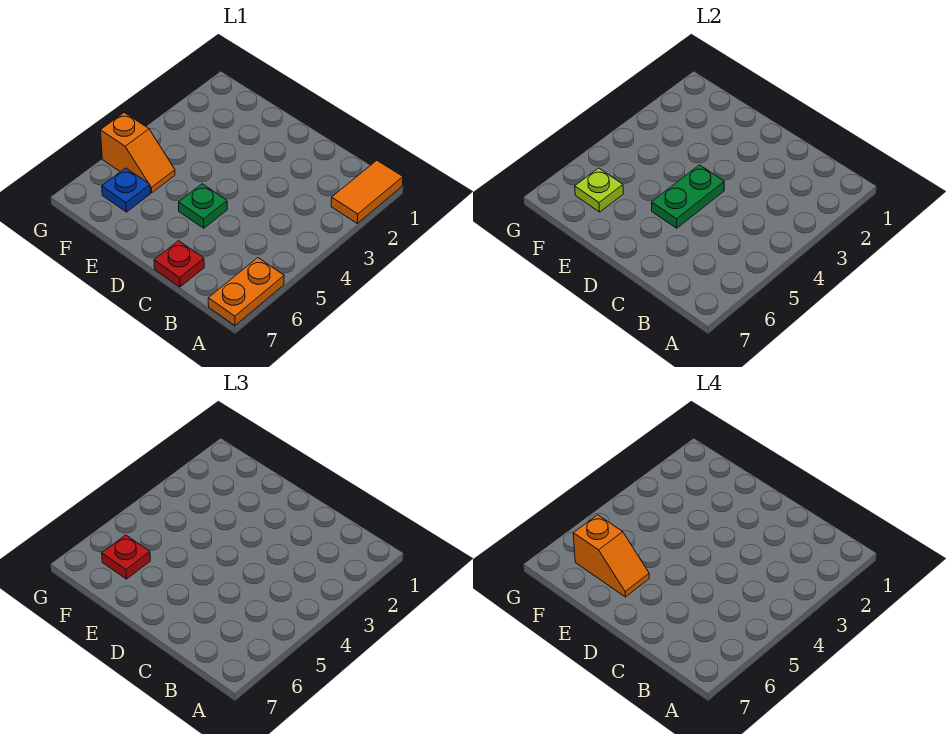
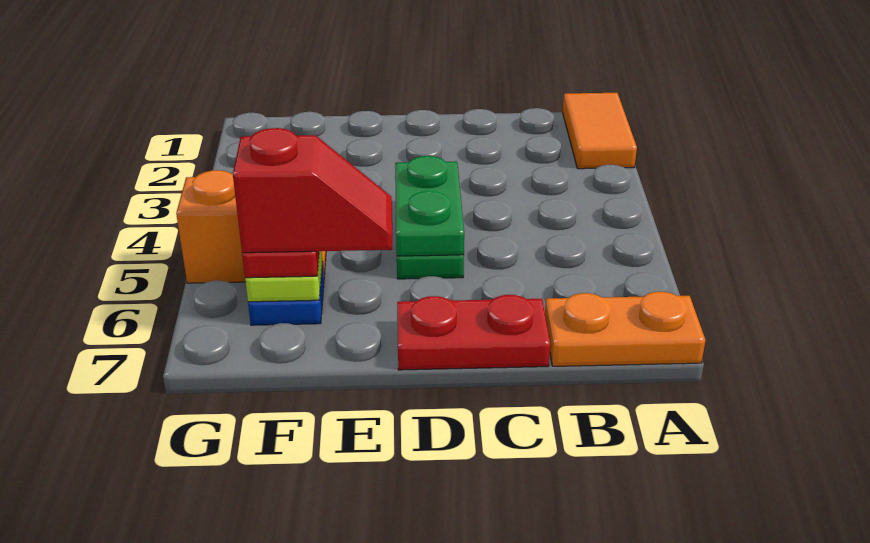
orange plate A6:A7 level 1 -> orange plate A7:B7 level 1
red plate C7 level 1 -> red plate C7:D7 level 1
orange slope E6:F6 level 4 top F -> red slope E6:F6 level 4 top F

